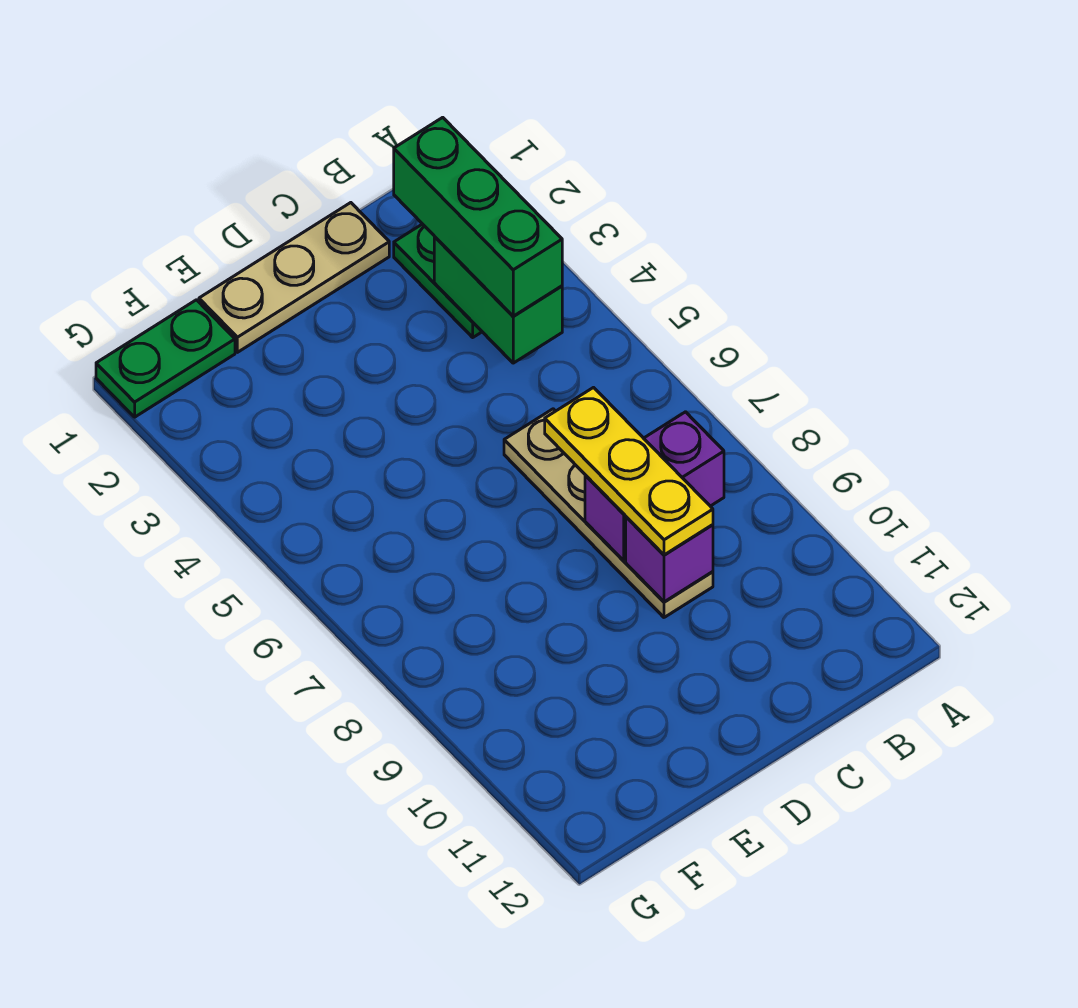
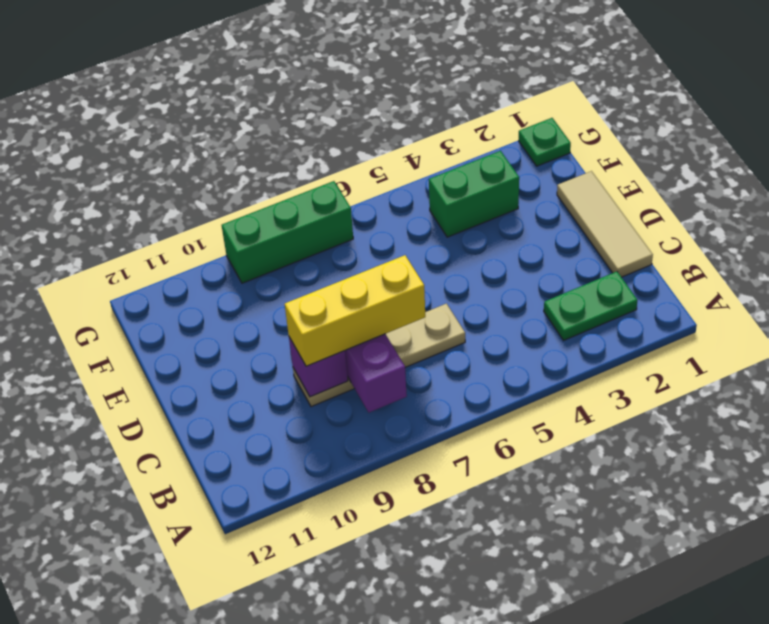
green brick B2:B4 level 3 -> green brick G7:G9 level 1
green brick B3:B4 level 2 -> green brick F3:F4 level 1
tan plate C1:E1 level 1 -> tan tile C1:E1 level 1
yellow plate C7:C9 level 3 -> yellow brick C7:C9 level 3
green plate F1:G1 level 1 -> green plate G1 level 1

